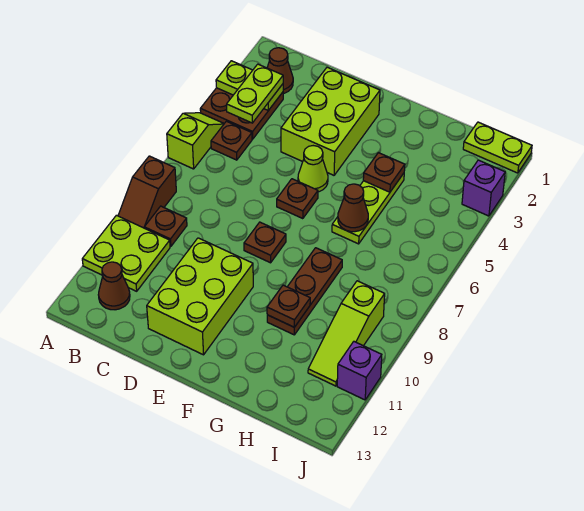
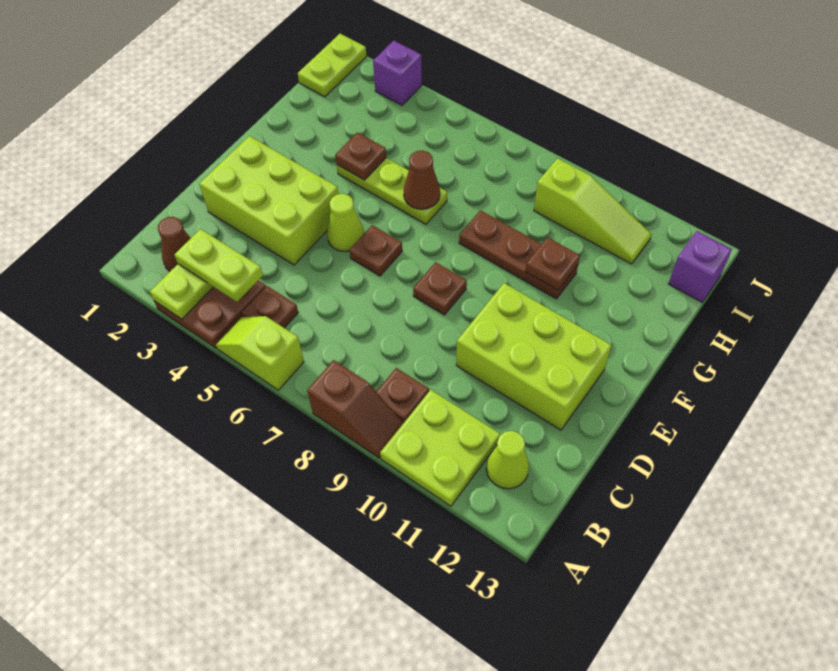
brown cone B12 level 1 -> lime cone B12 level 1
purple brick J11 level 1 -> purple brick I13 level 1

